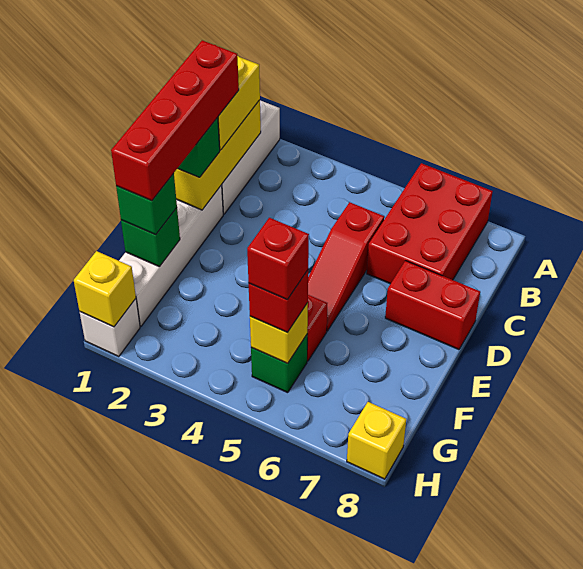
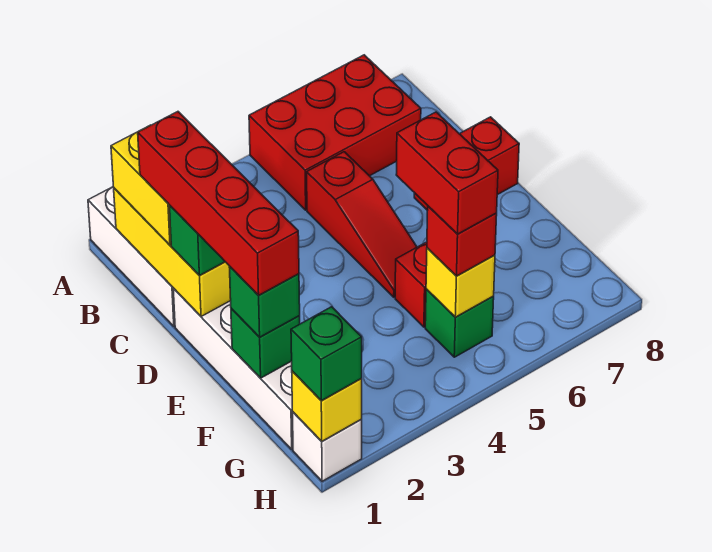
red brick A6:C7 level 1 -> red brick A5:B7 level 1
red brick G5 level 4 -> red brick F5:G5 level 4
none -> green brick H1 level 3
yellow brick H8 level 1 -> none

